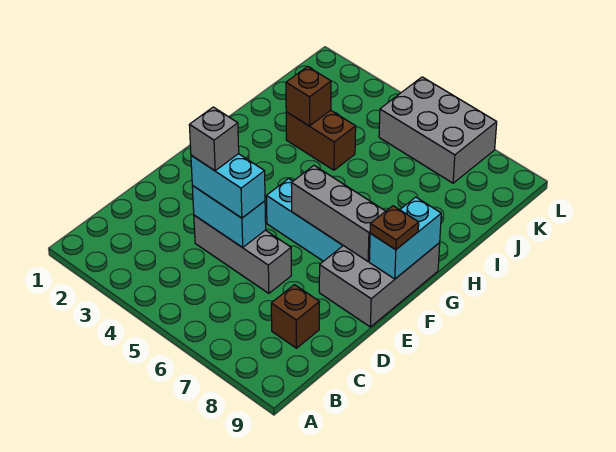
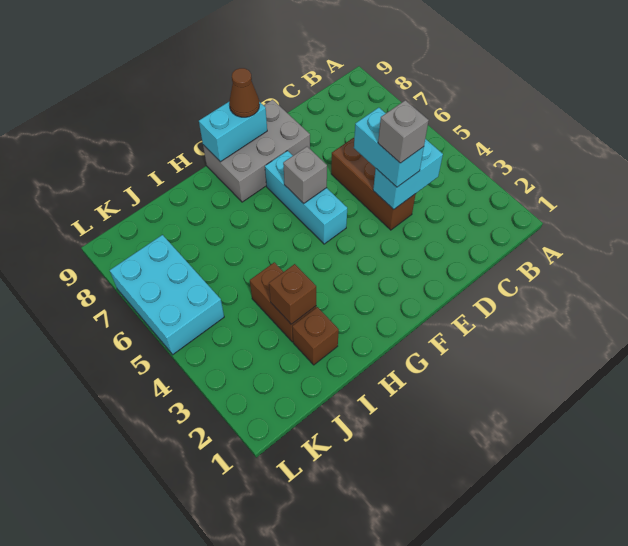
brown brick C8 level 1 -> brown brick I2 level 1
grey brick D4:D6 level 1 -> brown brick D4:D6 level 1
cyan brick D4:D5 level 2 -> cyan brick C4:D4 level 2
grey brick F6:F8 level 2 -> grey brick F6 level 2
brown plate F9 level 3 -> brown cone F9 level 3
grey brick K5:L7 level 1 -> cyan brick K5:L7 level 1

